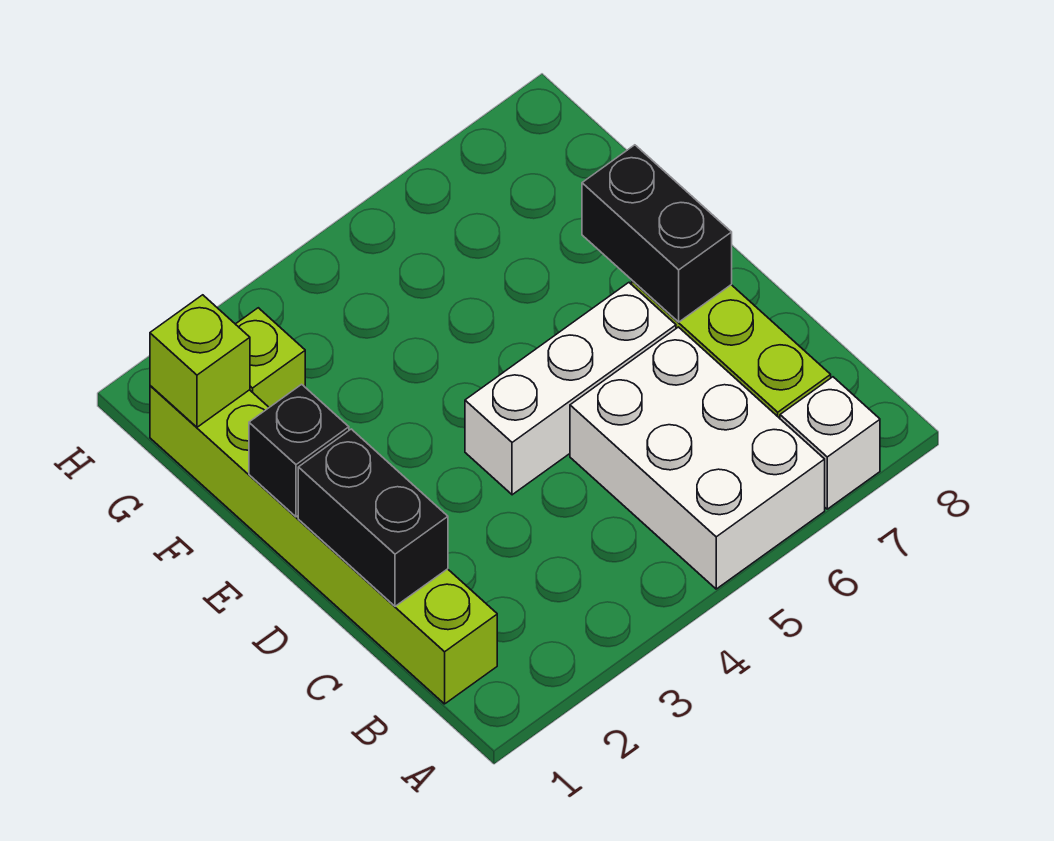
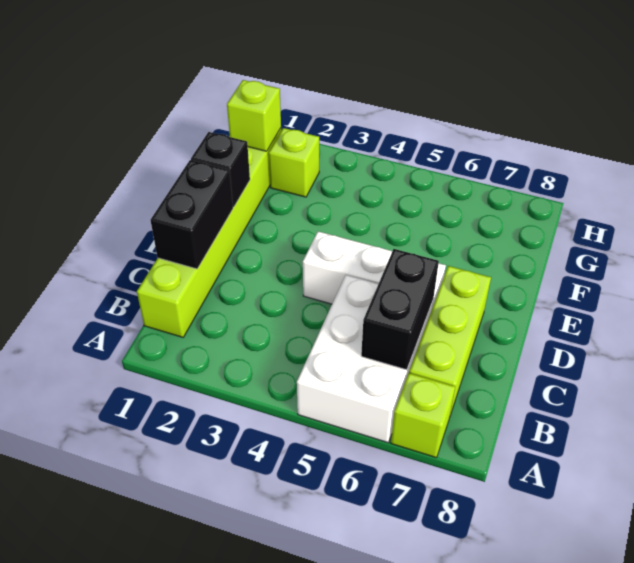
white brick A7 level 1 -> lime brick A7 level 1
black brick D7:E7 level 2 -> black brick B6:C6 level 2

